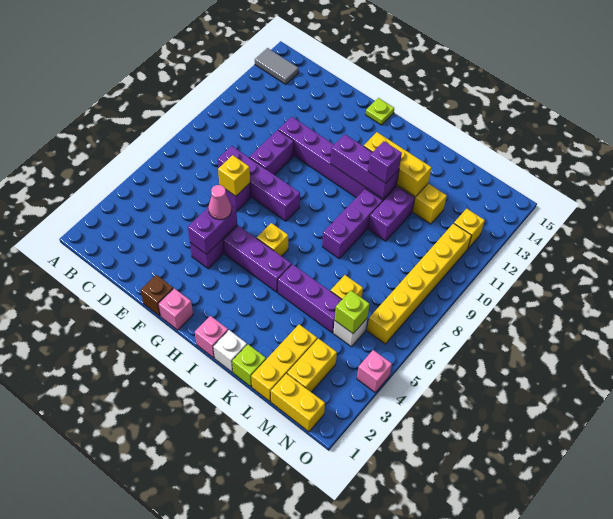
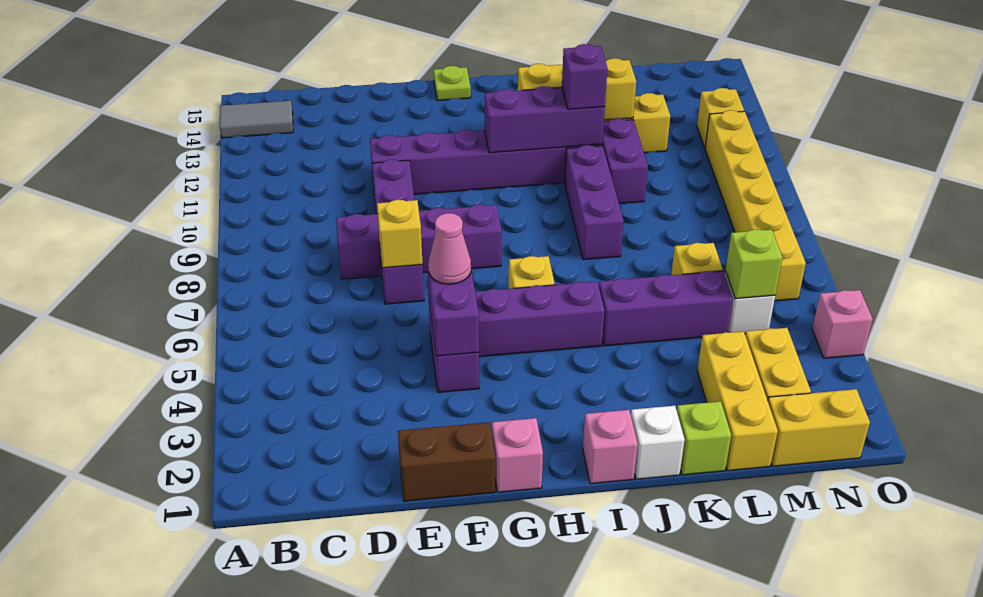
brown brick F1 level 1 -> brown brick E1:F1 level 1

